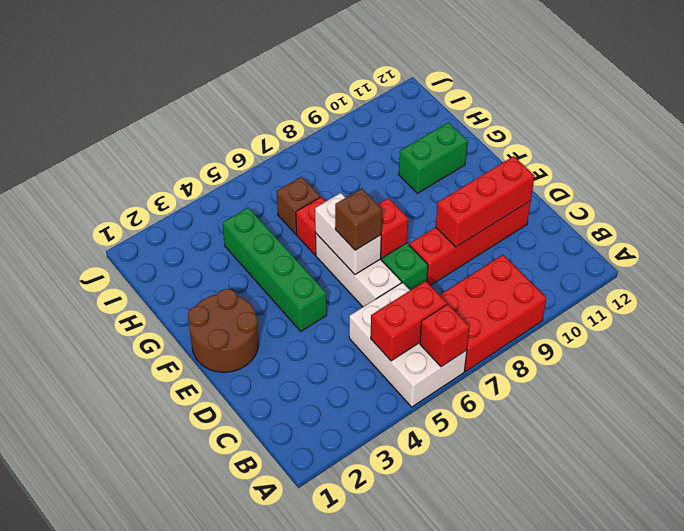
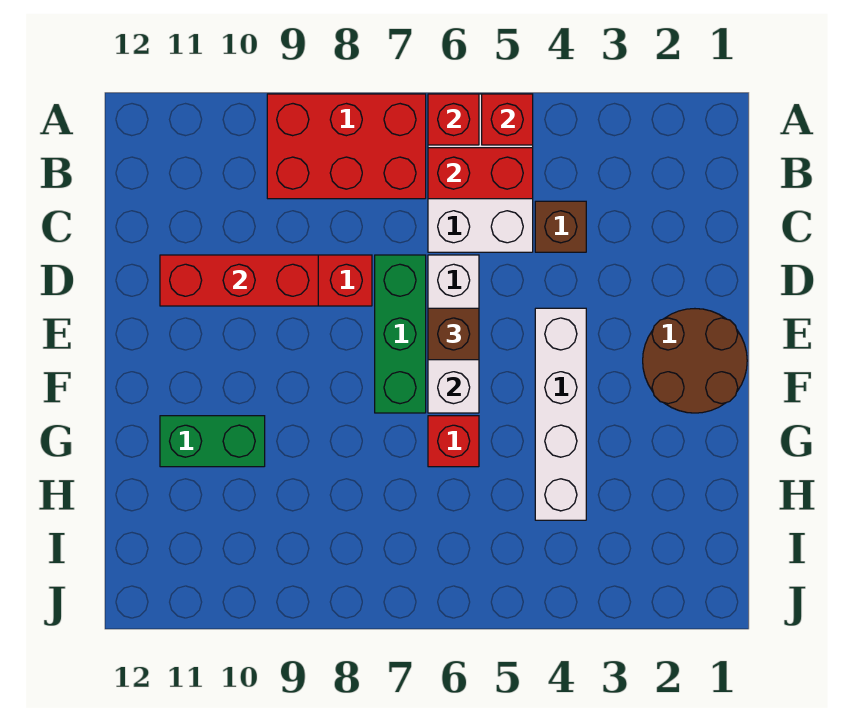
green brick E4:H4 level 1 -> white brick E4:H4 level 1
red brick E7 level 2 -> red brick A5 level 2
brown brick H6 level 1 -> brown brick C4 level 1

